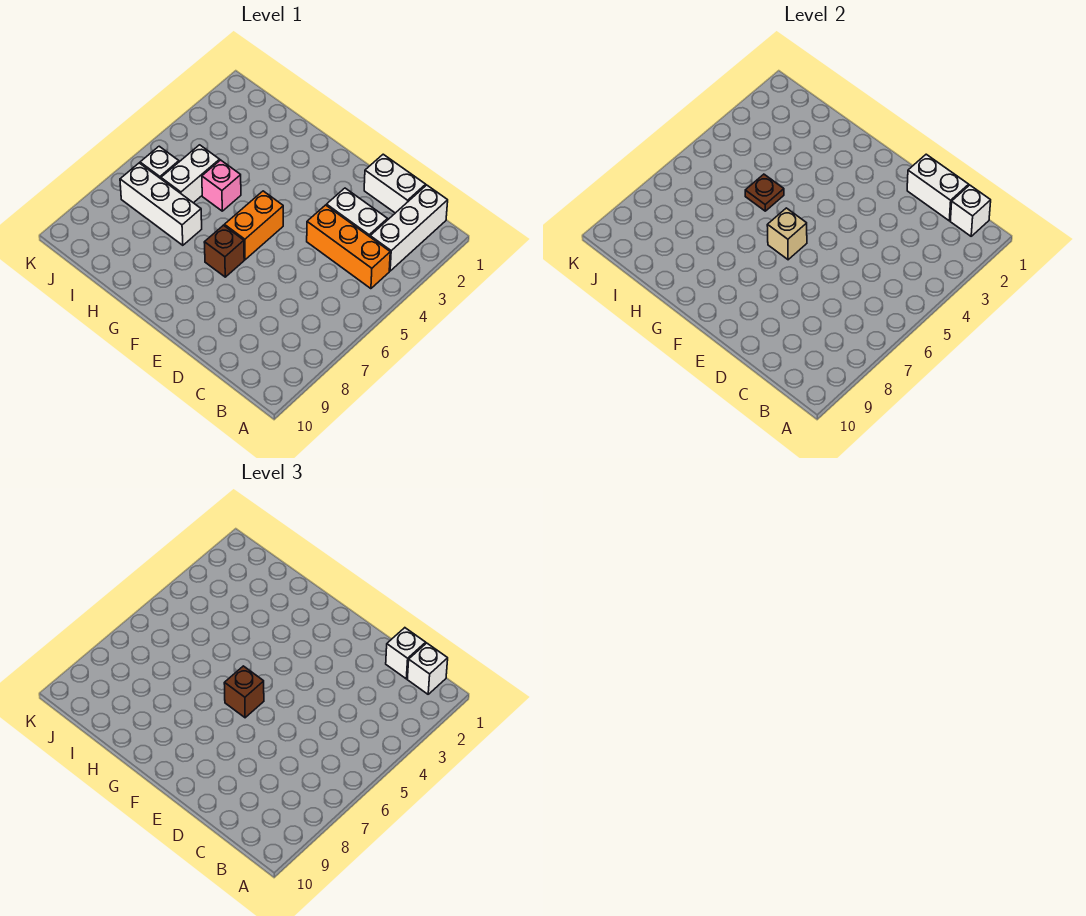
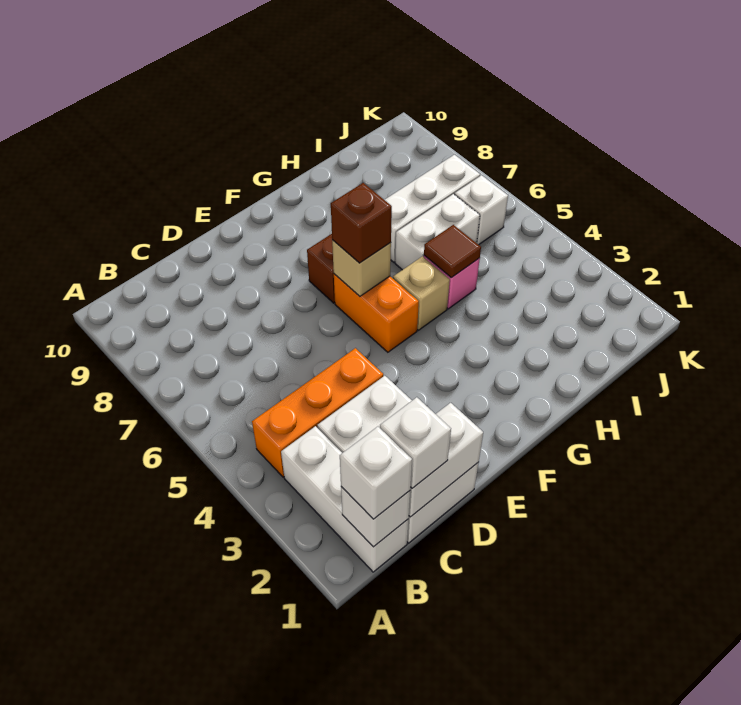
none -> tan brick G5 level 1
brown plate H5 level 2 -> brown tile H5 level 2
white brick I5:I6 level 1 -> white brick H6:I6 level 1

